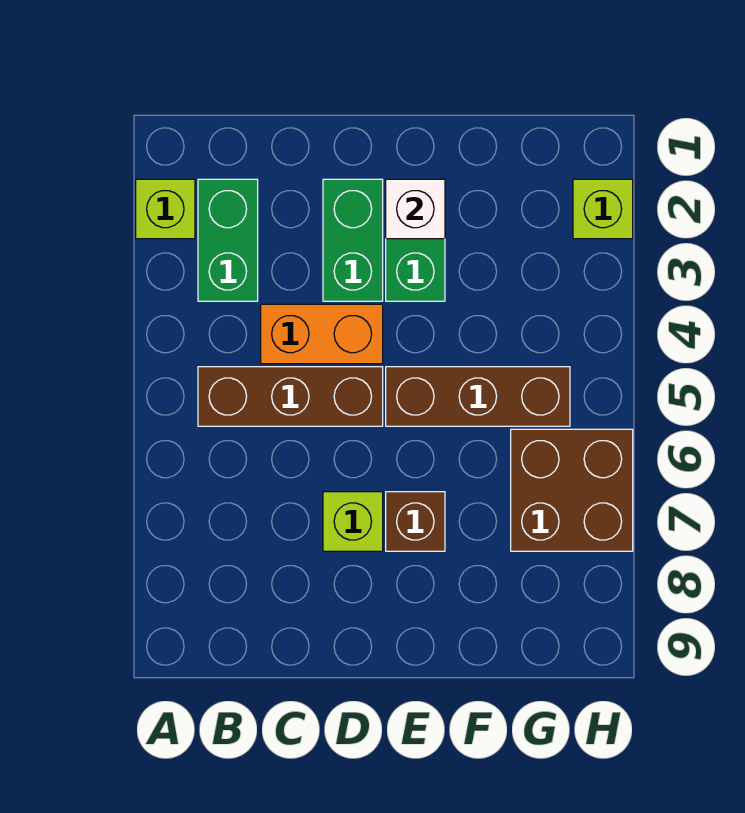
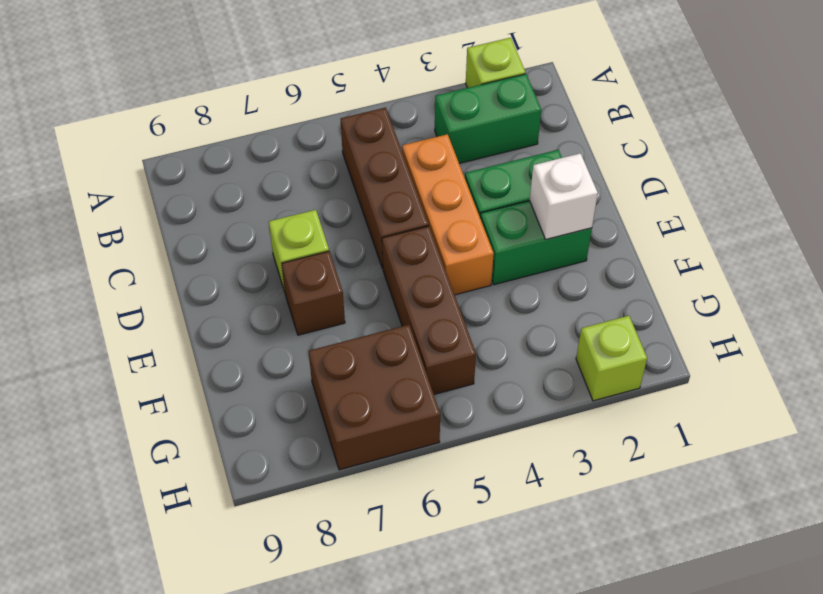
orange brick C4:D4 level 1 -> orange brick C4:E4 level 1

